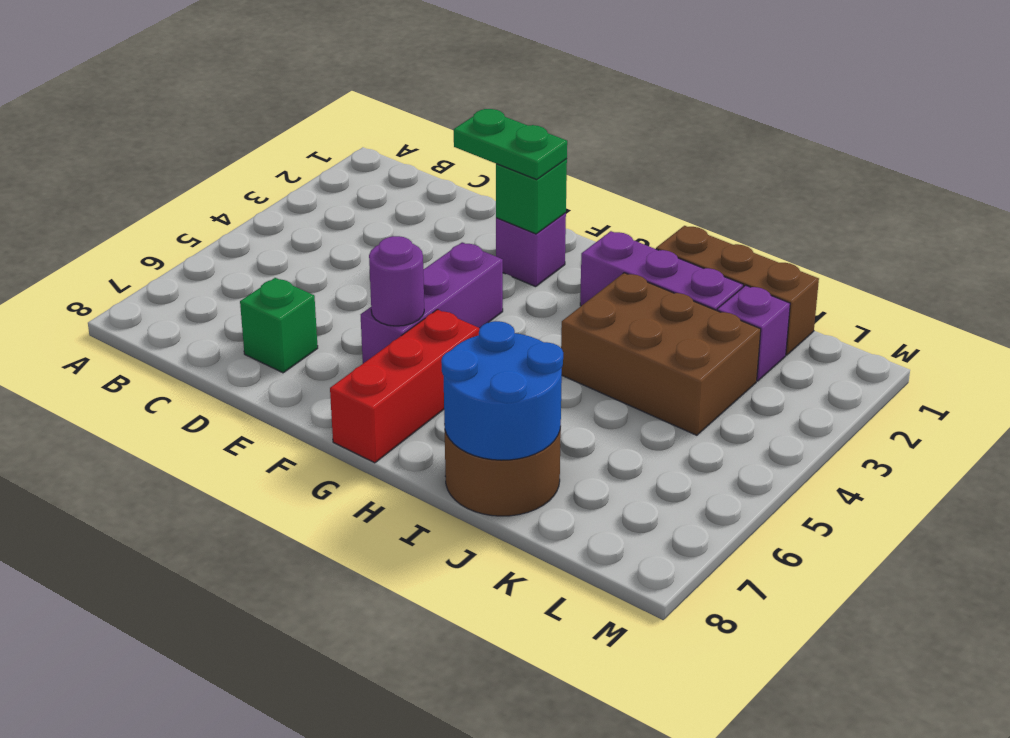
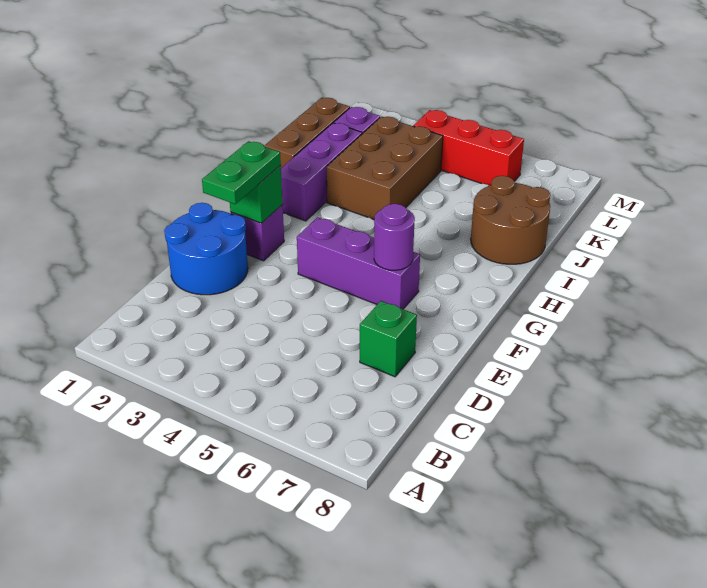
red brick G6:G8 level 1 -> red brick L4:L6 level 1
blue round brick I7:J8 level 2 -> blue round brick D1:E2 level 1

